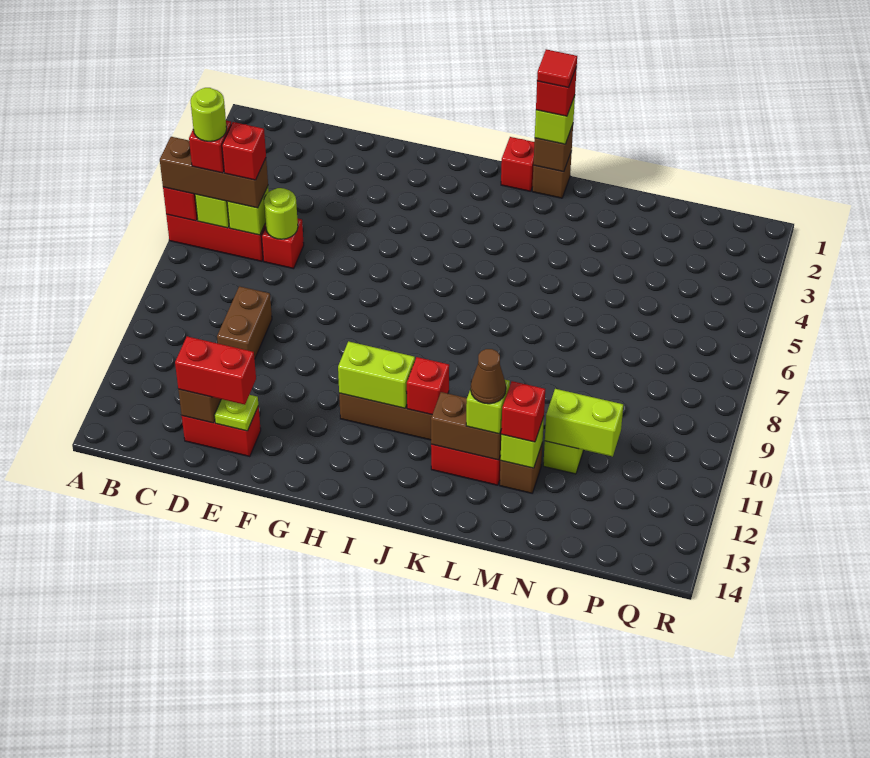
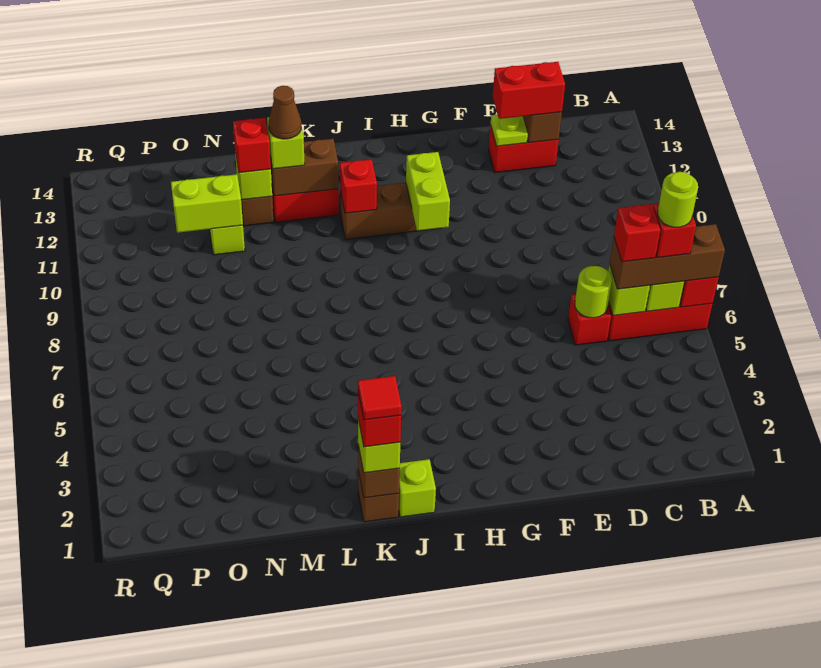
brown brick D9:D10 level 1 -> none
lime brick H11:I11 level 2 -> lime brick H10:H11 level 2
red brick J1 level 1 -> lime brick J1 level 1

